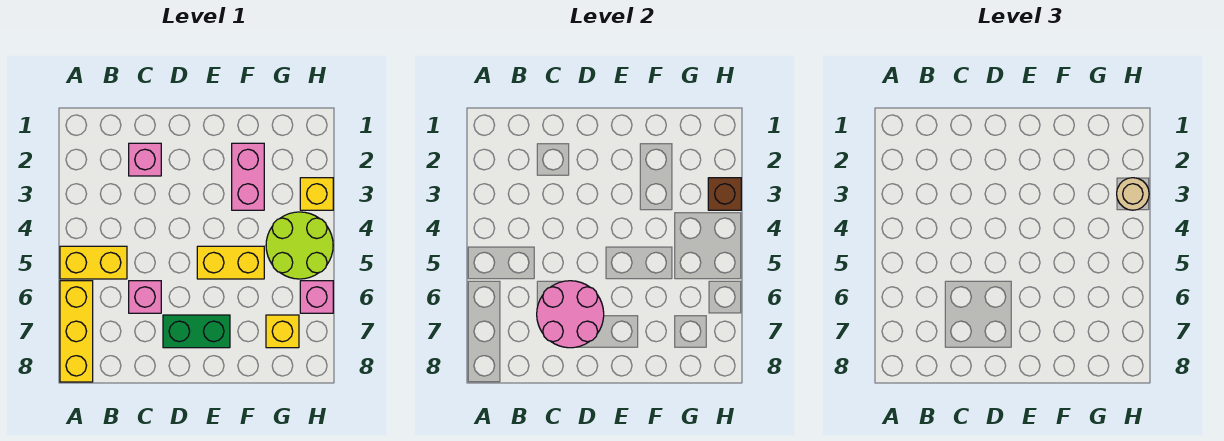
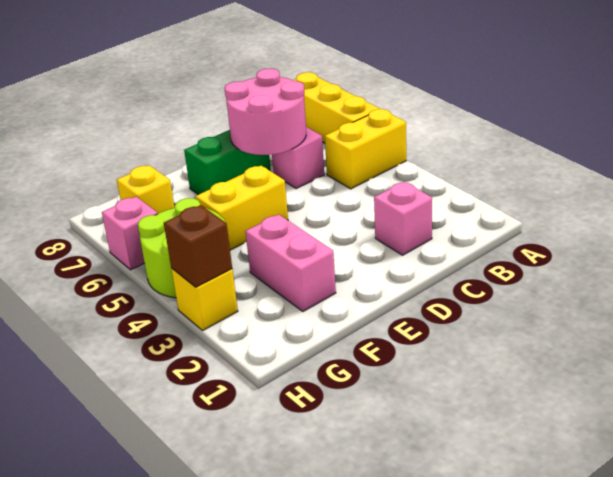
tan round brick H3 level 3 -> none

